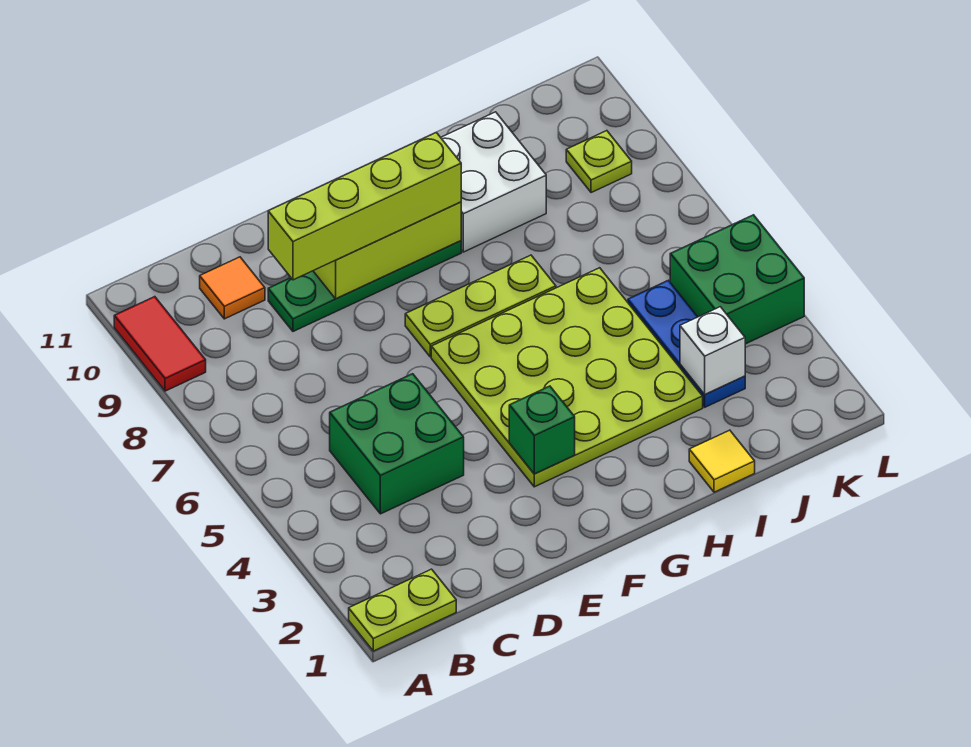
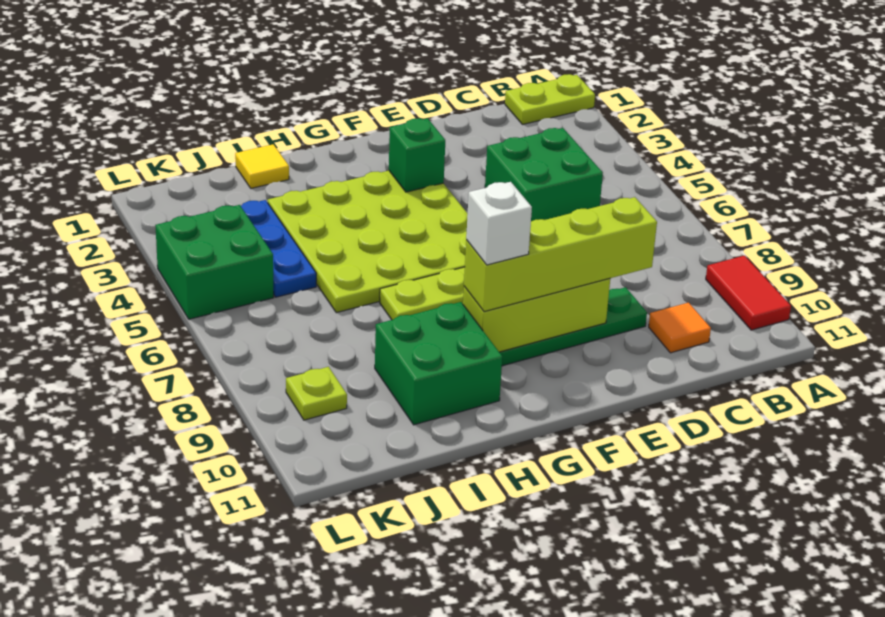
white brick H9:I10 level 1 -> green brick H9:I10 level 1
white brick J3 level 2 -> white brick G9 level 4

